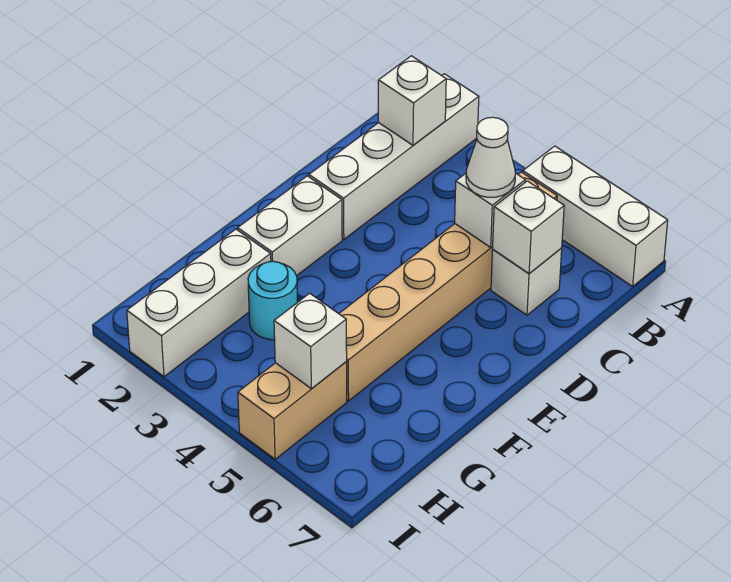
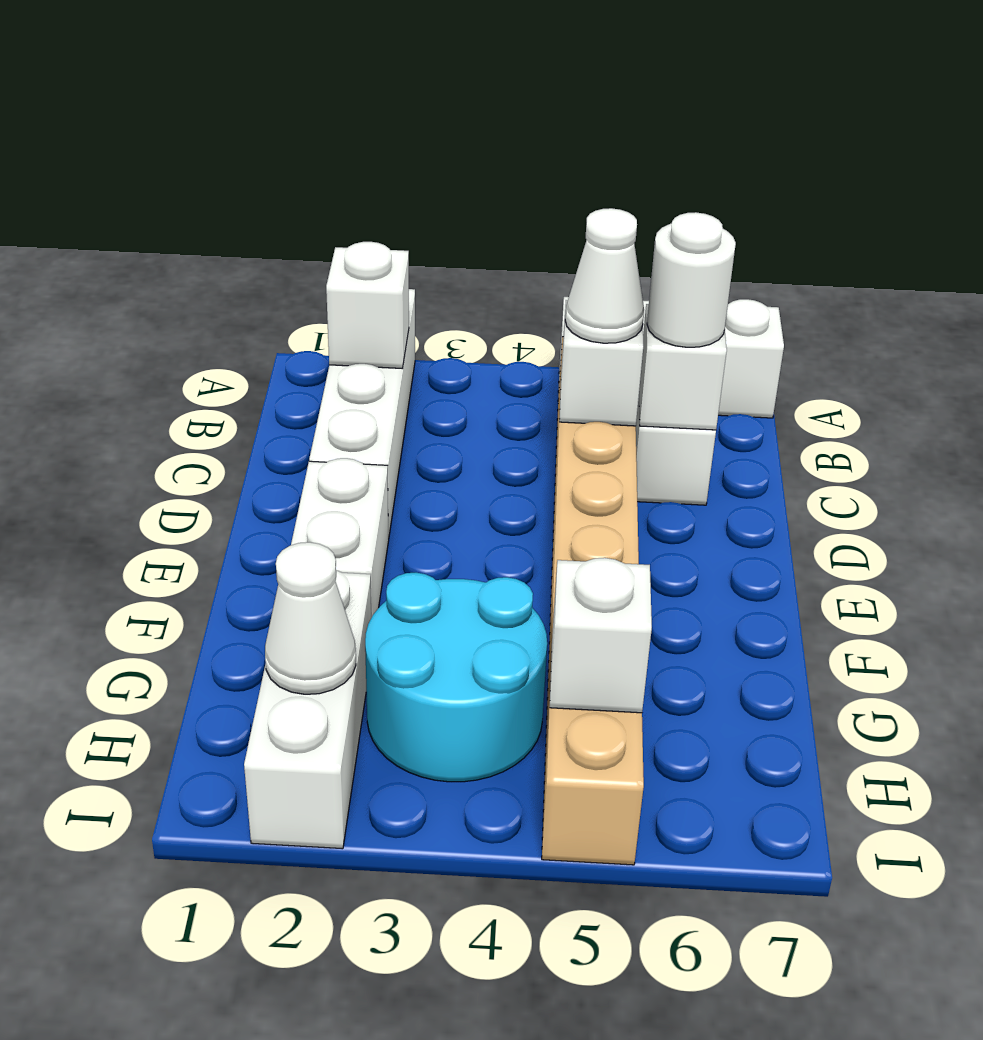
none -> white round brick C6 level 3
cyan round brick G3 level 1 -> cyan round brick G3:H4 level 1
none -> white cone H2 level 2

